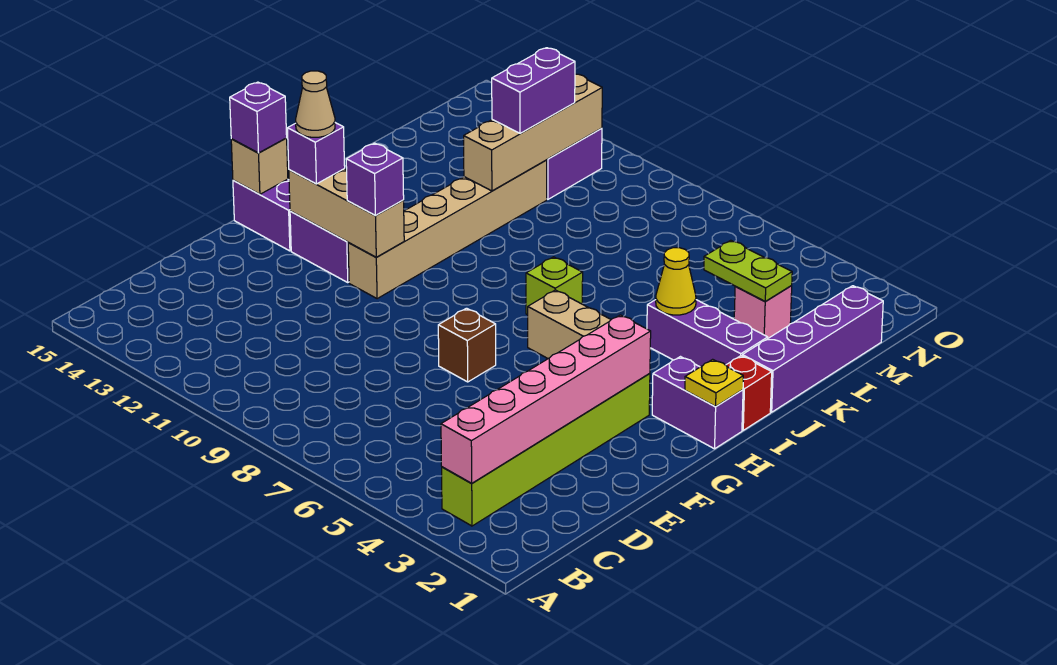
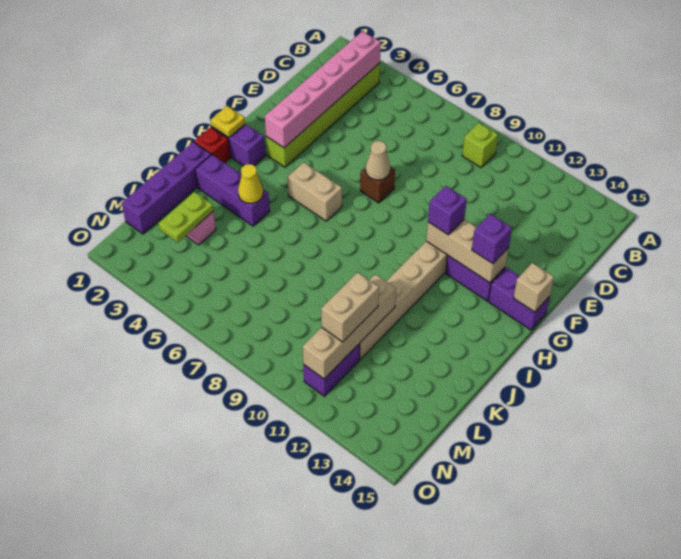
tan cone G13 level 4 -> tan cone F7 level 2
purple brick G15 level 3 -> none
lime brick I7 level 1 -> lime brick B9 level 1
lime plate L3:L4 level 2 -> lime plate L3:M3 level 2
purple brick L11:M11 level 3 -> tan brick L11:M11 level 3

